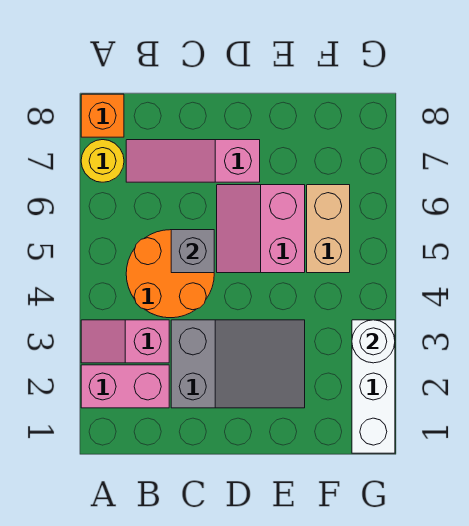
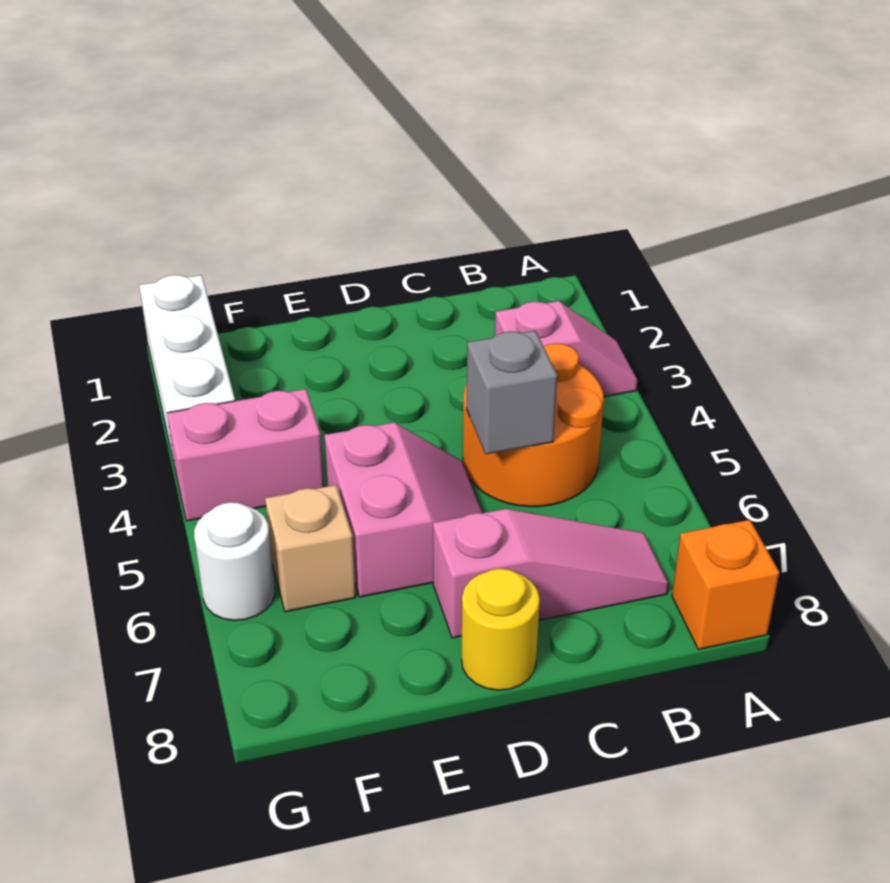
pink brick A2:B2 level 1 -> pink brick F4:G4 level 1
yellow round brick A7 level 1 -> yellow round brick D8 level 1
grey slope C2:E3 level 1 top C -> none
tan brick F5:F6 level 1 -> tan brick F6 level 1
white round brick G3 level 2 -> white round brick G6 level 1

